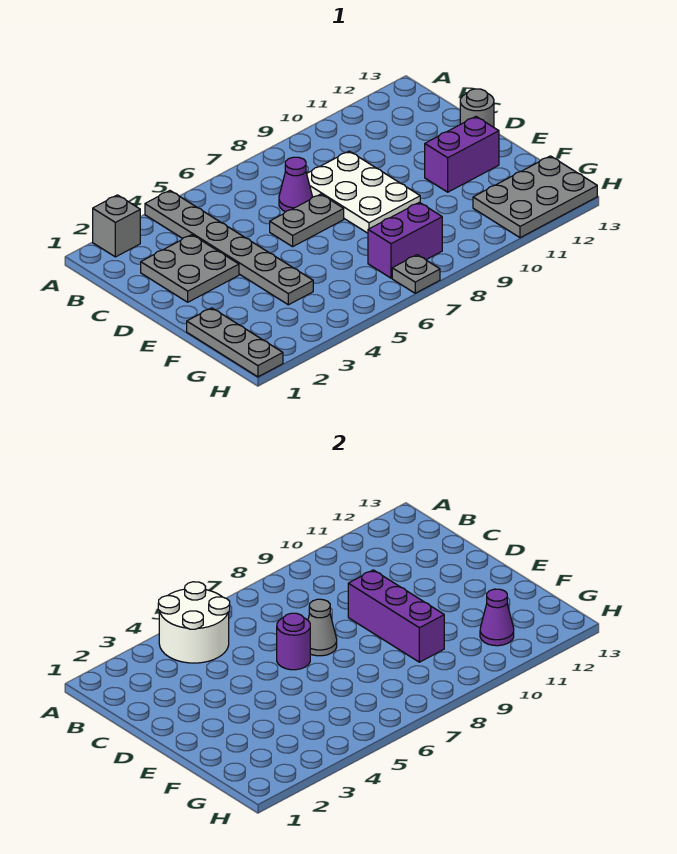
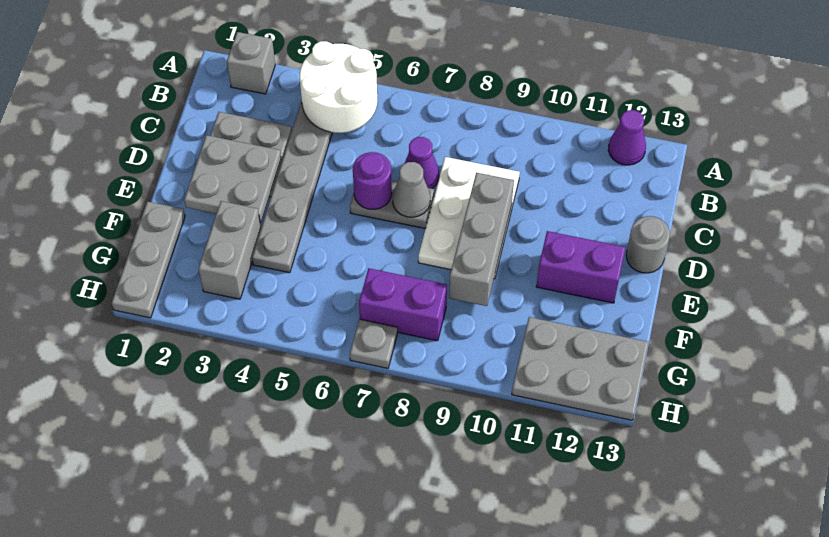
none -> grey plate D2:E3 level 2
purple brick D9:F9 level 2 -> grey brick D9:F9 level 2
none -> grey brick F3:G3 level 1
purple cone G11 level 2 -> purple cone A12 level 1

